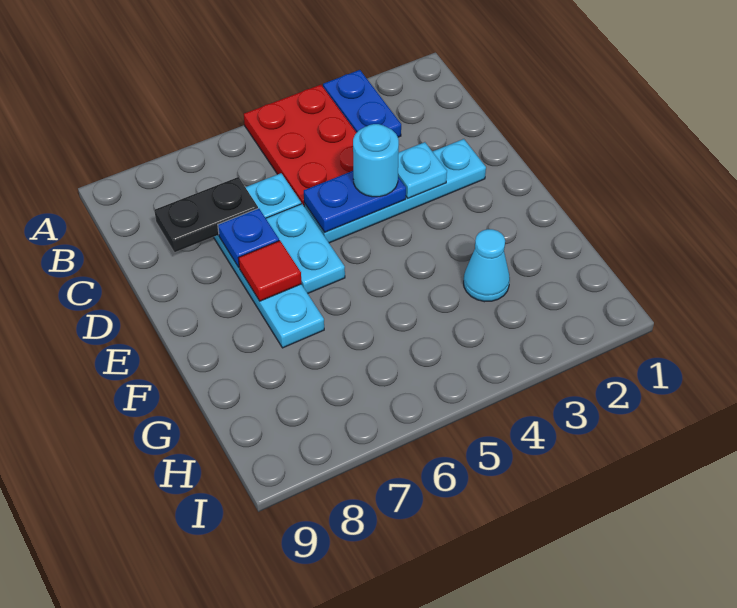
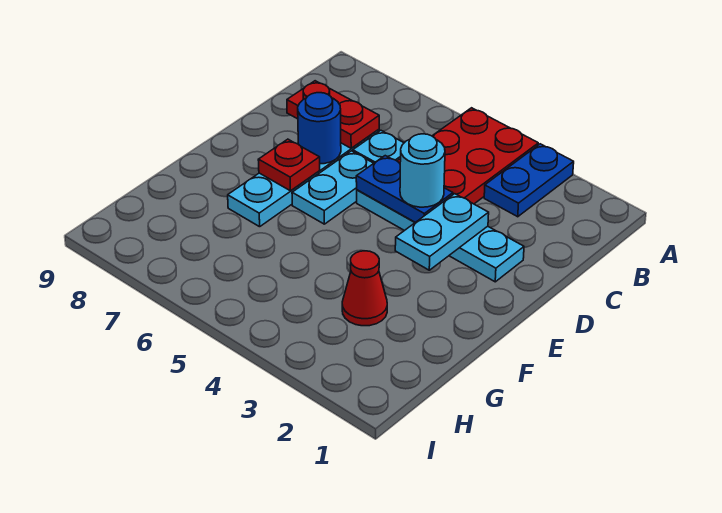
black plate C7:C8 level 2 -> red plate C7:C8 level 2
cyan plate D3 level 2 -> cyan plate D3:E3 level 2
blue plate D7 level 2 -> blue round brick D7 level 2
red tile E7 level 2 -> red plate E7 level 2
cyan cone G3 level 1 -> red cone G3 level 1

